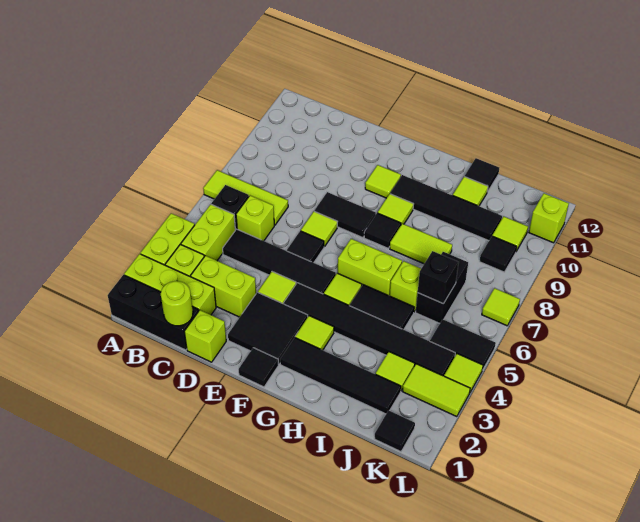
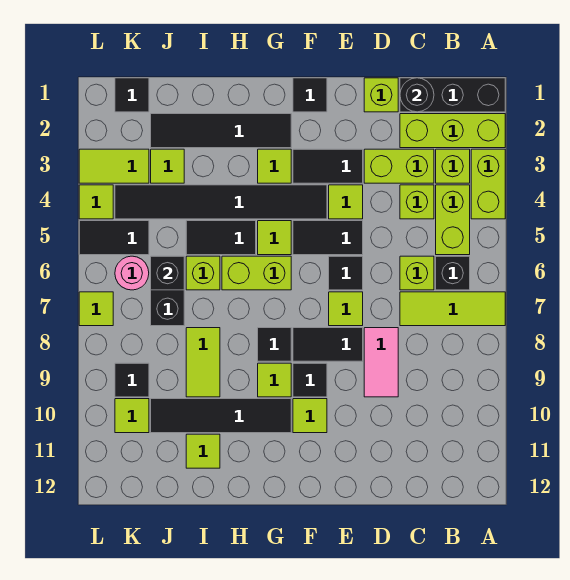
lime round brick C1 level 2 -> black round brick C1 level 2
black tile C5:F5 level 1 -> black tile E5:F5 level 1
none -> pink tile D8:D9 level 1
black tile E2:F3 level 1 -> black tile E3:F3 level 1
lime tile H8:I8 level 1 -> lime tile I8:I9 level 1
black tile I12 level 1 -> black tile F9 level 1
none -> pink round brick K6 level 1
lime brick L11 level 1 -> lime brick C4 level 1

